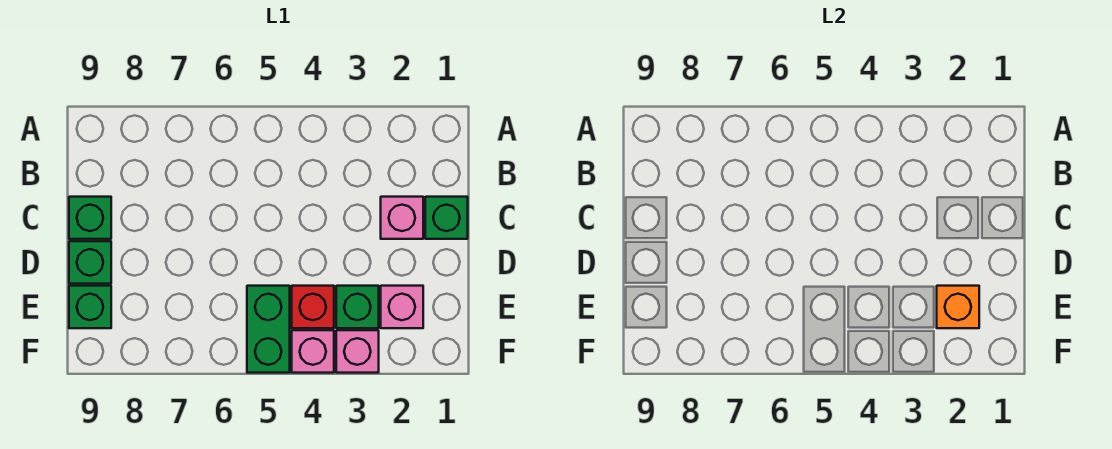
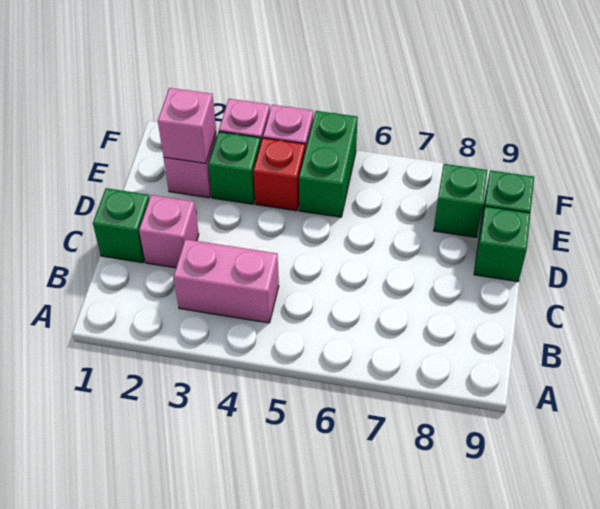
none -> pink brick B3:B4 level 1
green brick C9 level 1 -> green brick E8 level 1
orange brick E2 level 2 -> pink brick E2 level 2

